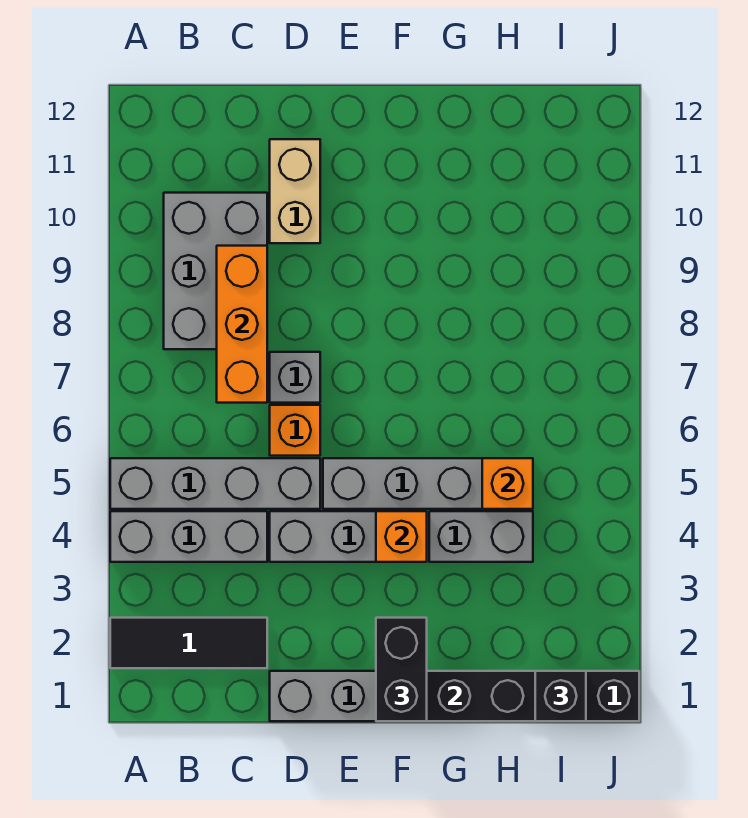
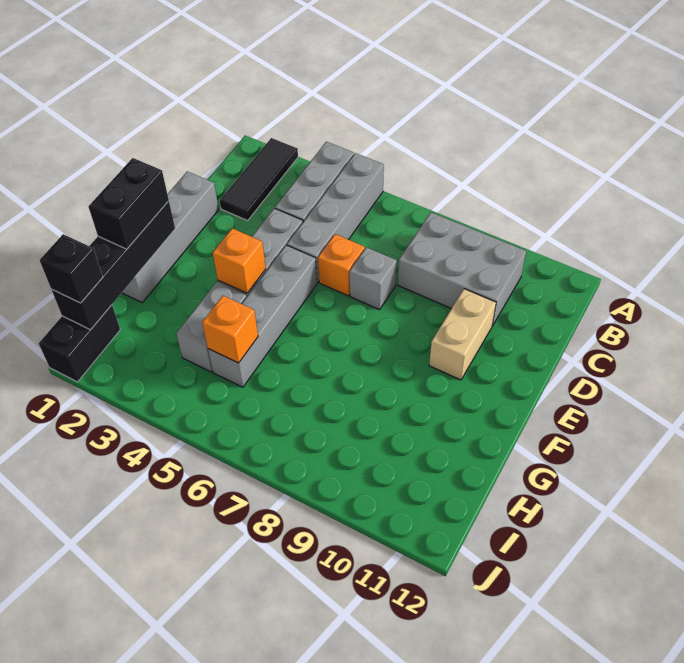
orange brick C7:C9 level 2 -> none
tan brick D10:D11 level 1 -> tan brick D10:E10 level 1
black brick F1:F2 level 3 -> black brick F1:G1 level 3

